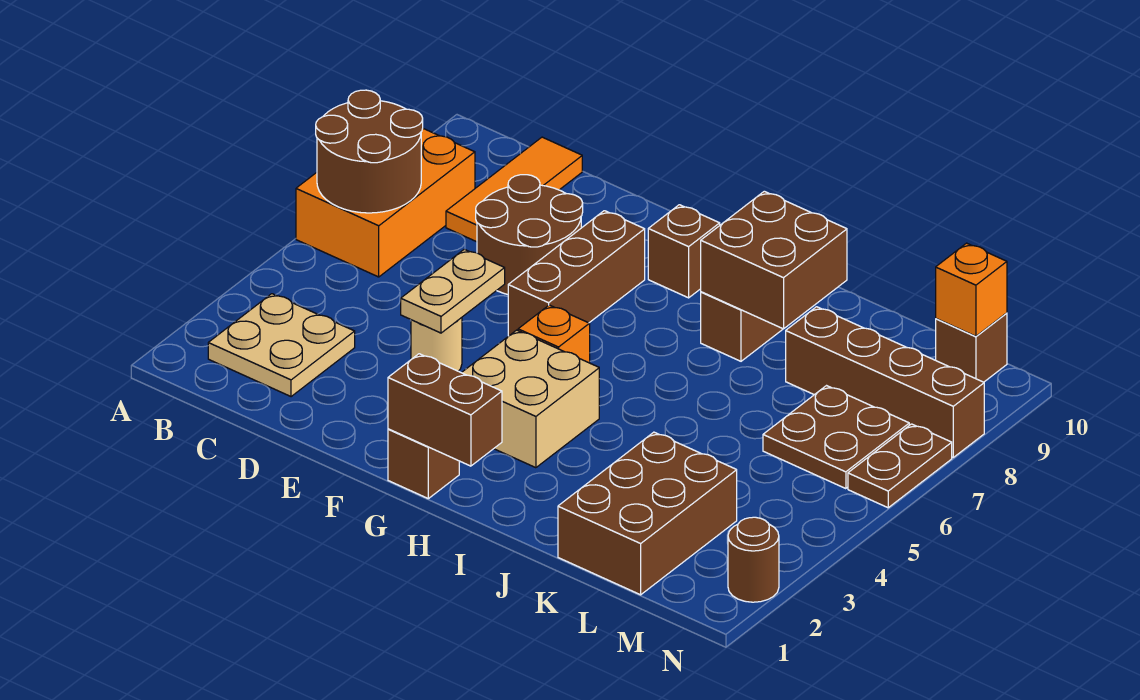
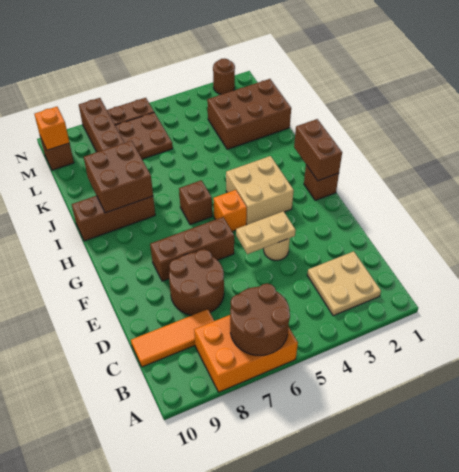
brown brick G9 level 1 -> brown brick H6 level 1

